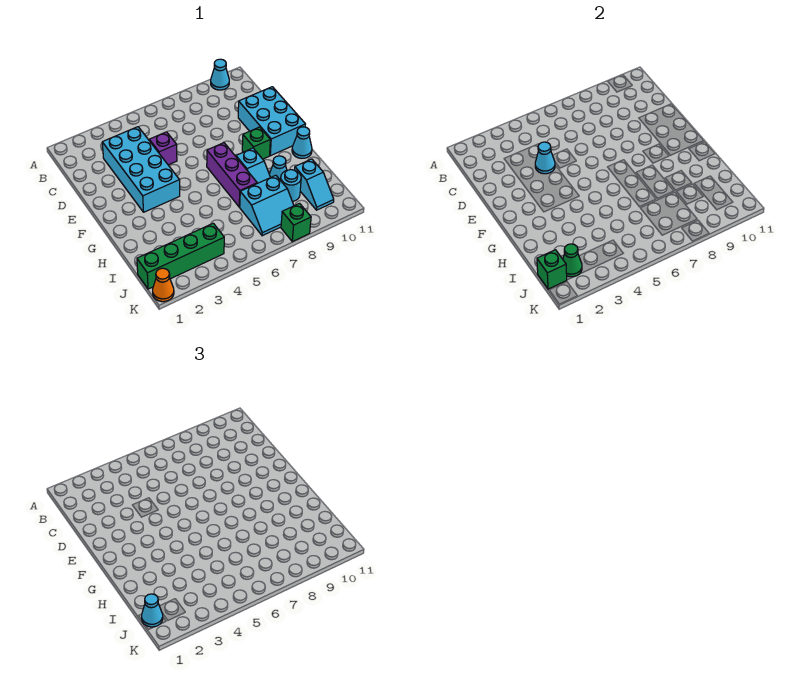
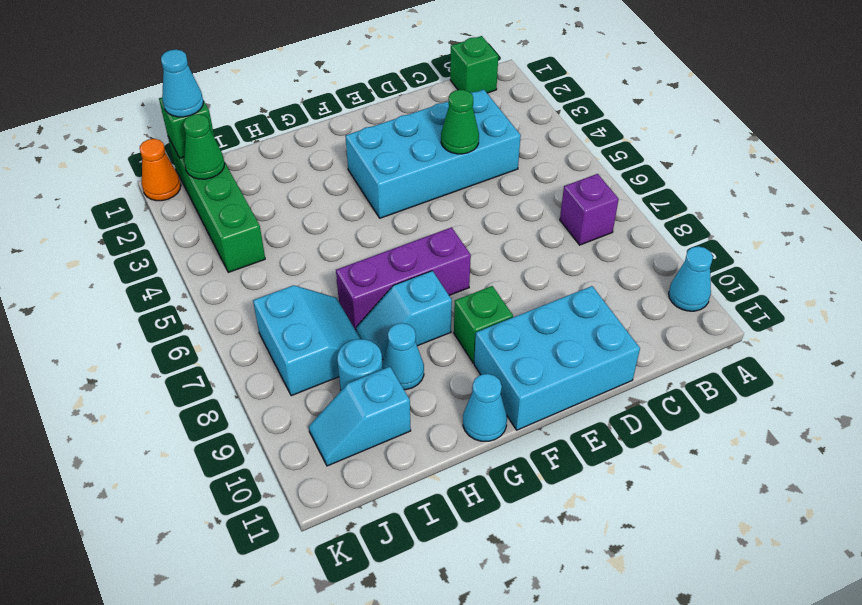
cyan cone D4 level 2 -> green cone D4 level 2
purple brick D5 level 1 -> purple brick B7 level 1
cyan slope I7:J8 level 1 top I -> cyan slope I7:J8 level 1 top J
green brick K8 level 1 -> green brick B1 level 1

